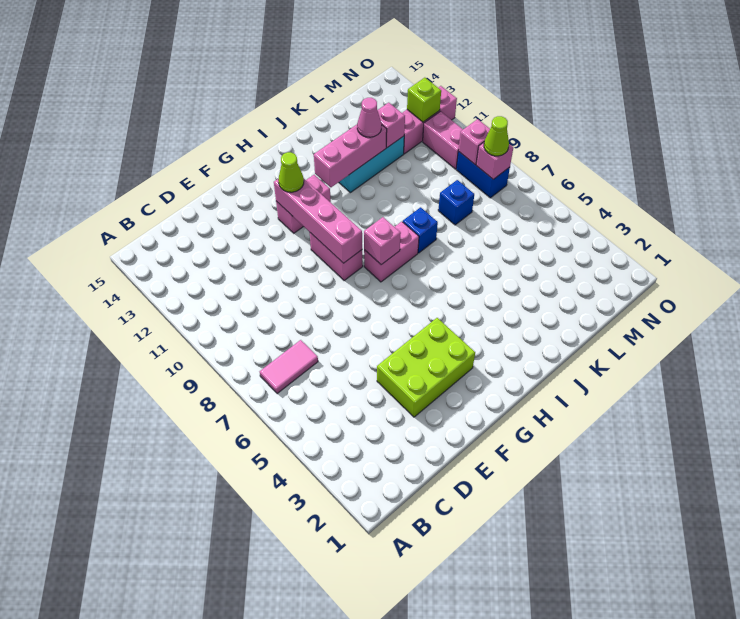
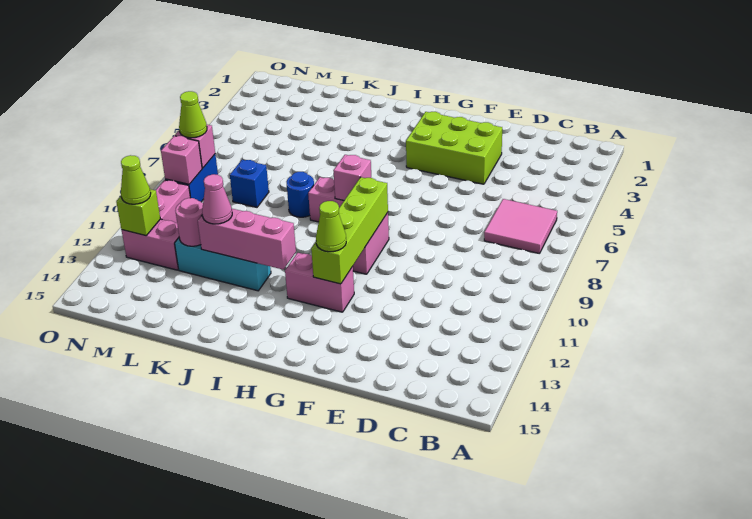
pink tile B7:C7 level 1 -> pink tile B6:C7 level 1
pink brick G9:G12 level 2 -> lime brick G9:G12 level 2
blue brick J8 level 1 -> blue round brick J8 level 1
pink brick L12 level 2 -> pink round brick L12 level 2
pink brick M12:O12 level 1 -> pink brick M12:N12 level 1
none -> lime cone N12 level 3

